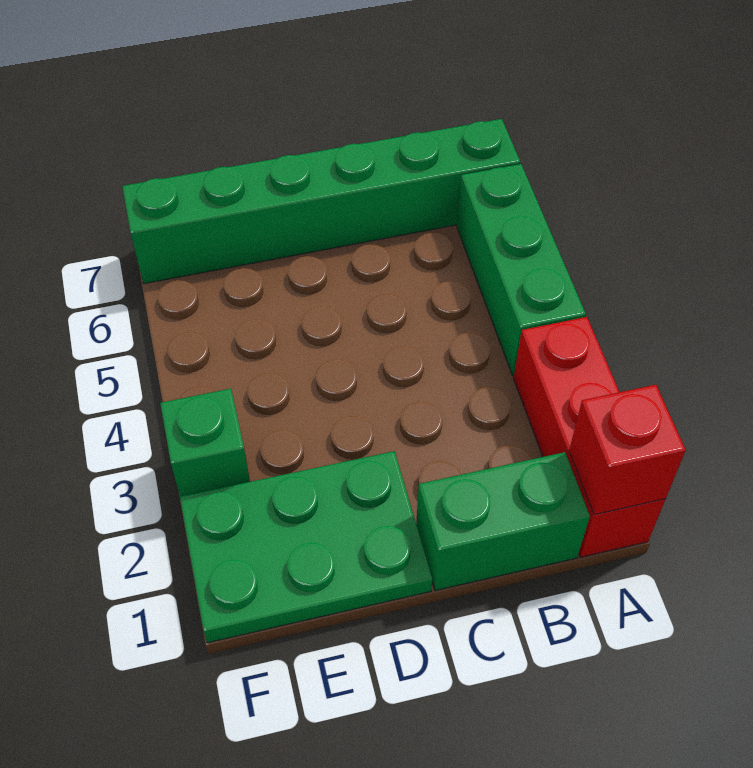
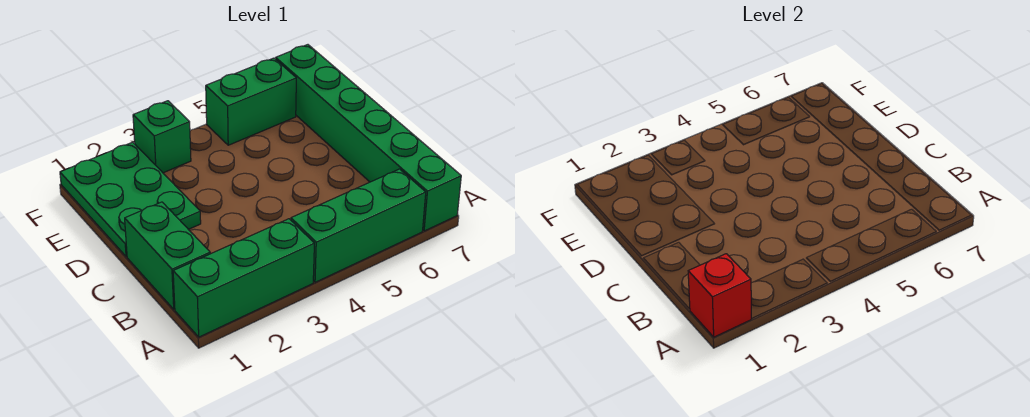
red brick A1:A3 level 1 -> green brick A1:A3 level 1
none -> green brick F5:F6 level 1

